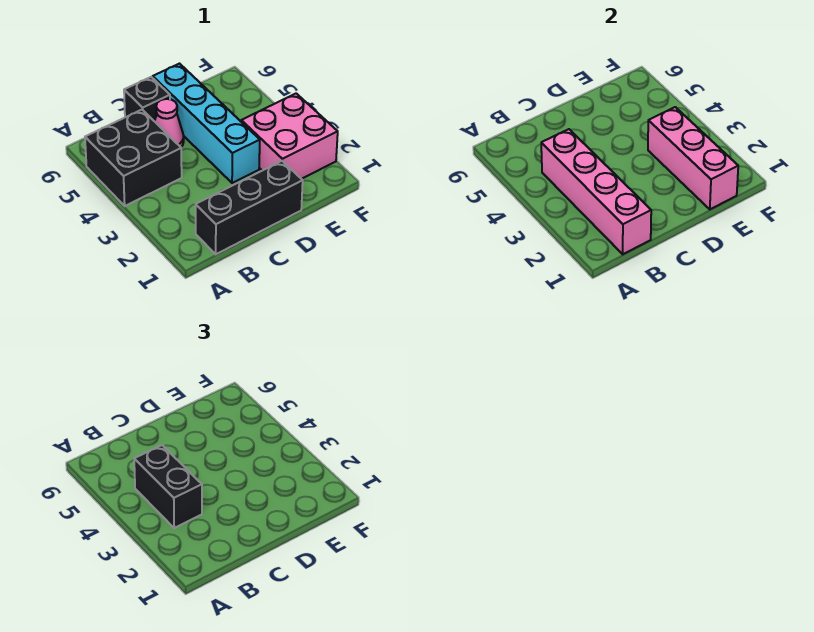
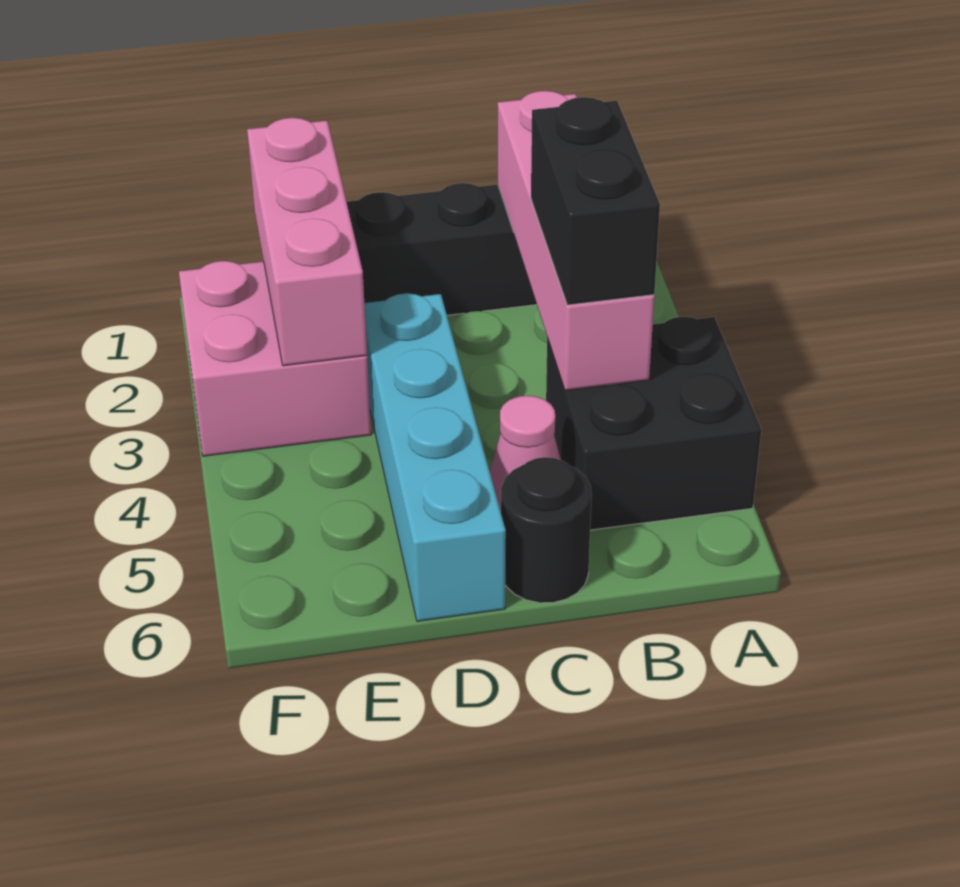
black brick C6 level 1 -> black round brick C6 level 1

